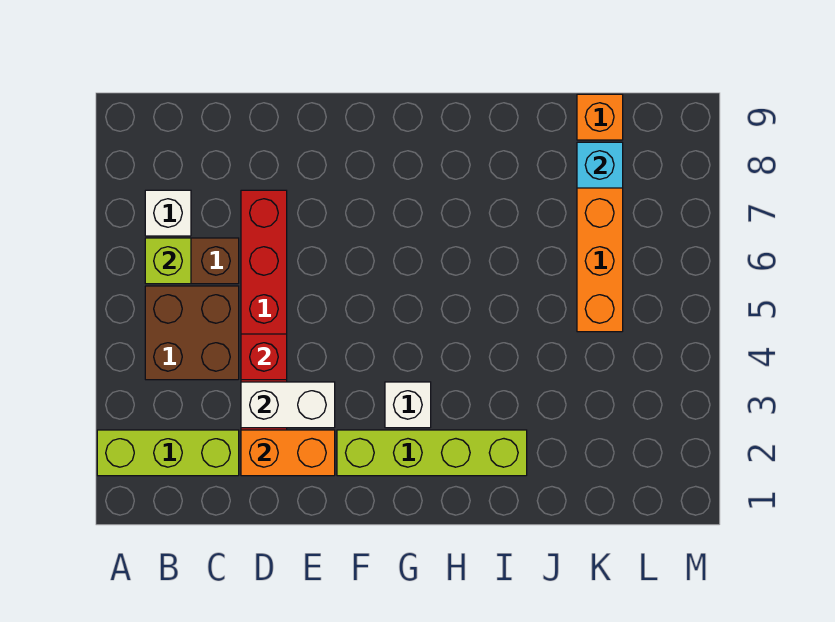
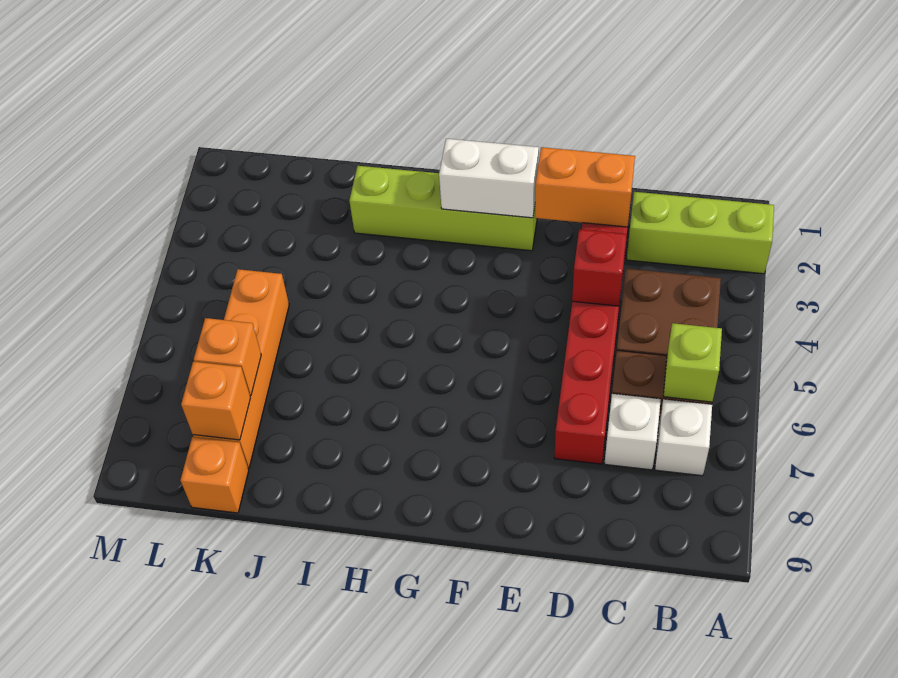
white brick D3:E3 level 2 -> white brick F2:G2 level 2
white brick G3 level 1 -> white brick C7 level 1
none -> orange brick K7 level 2
cyan brick K8 level 2 -> orange brick K8 level 2

